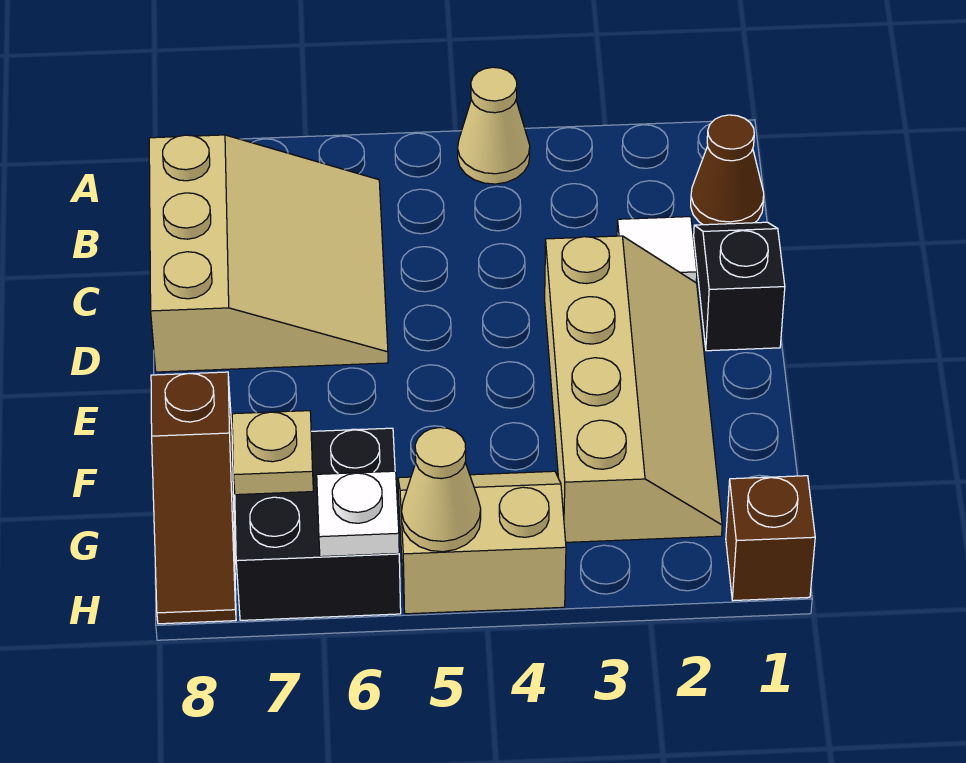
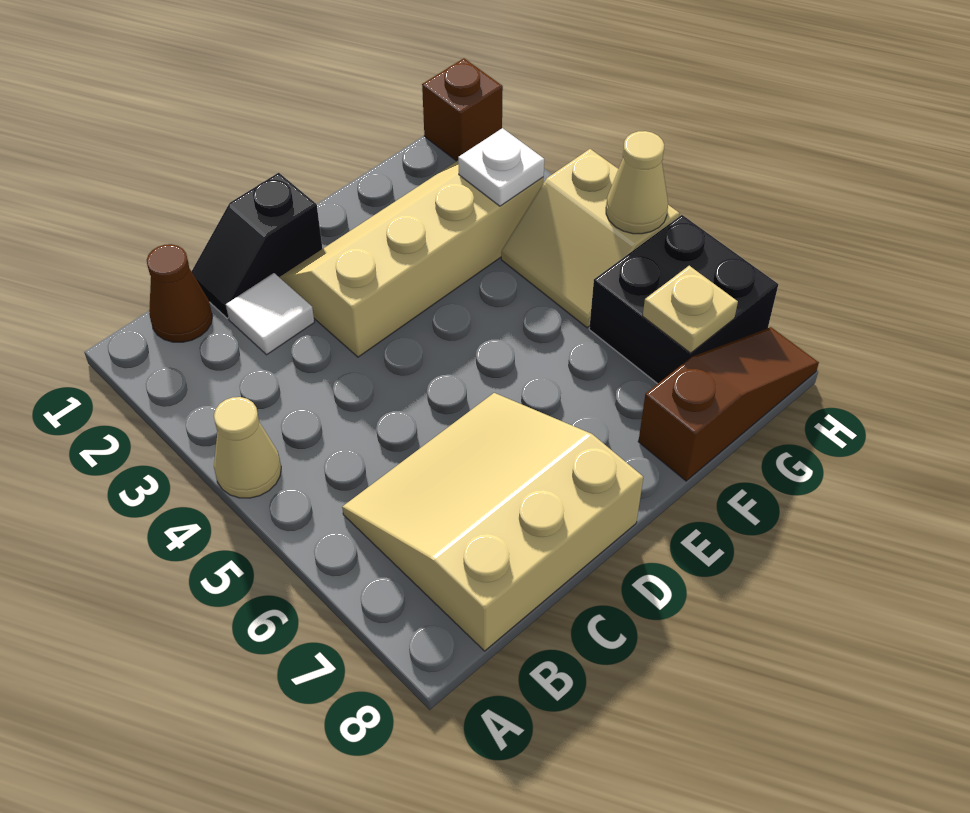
white plate H6 level 2 -> white plate G3 level 2

